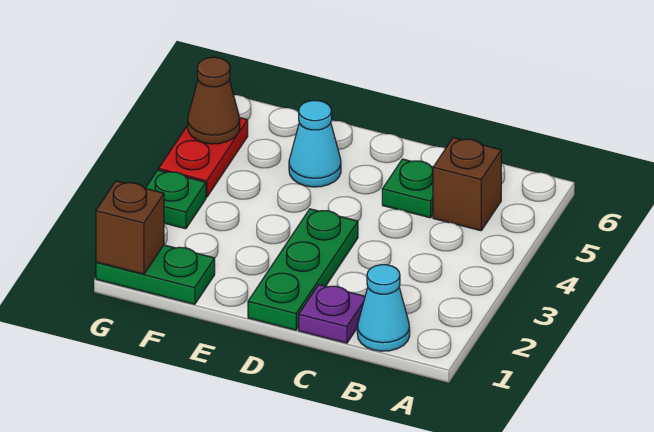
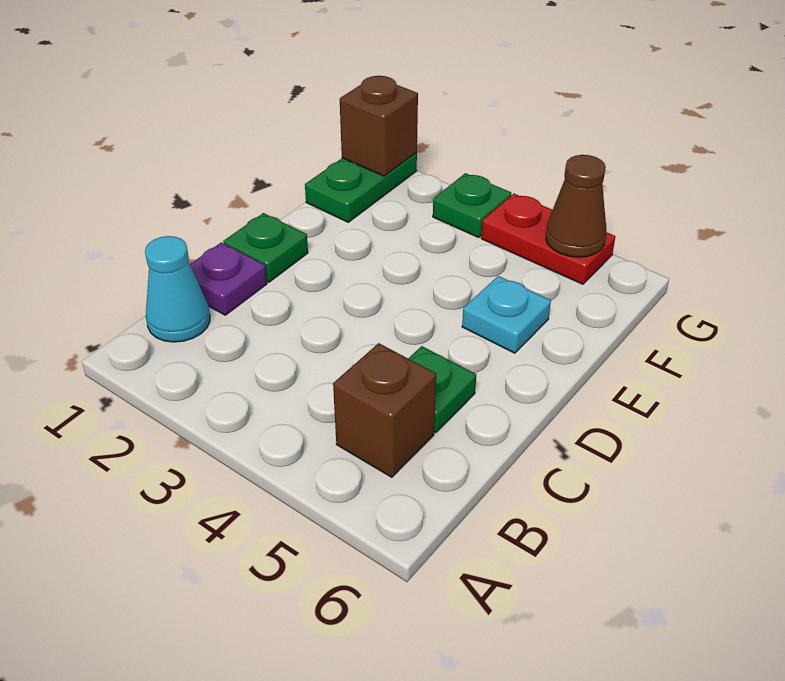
green plate D1:D3 level 1 -> green plate D1 level 1
cyan cone E5 level 1 -> cyan plate E5 level 1

